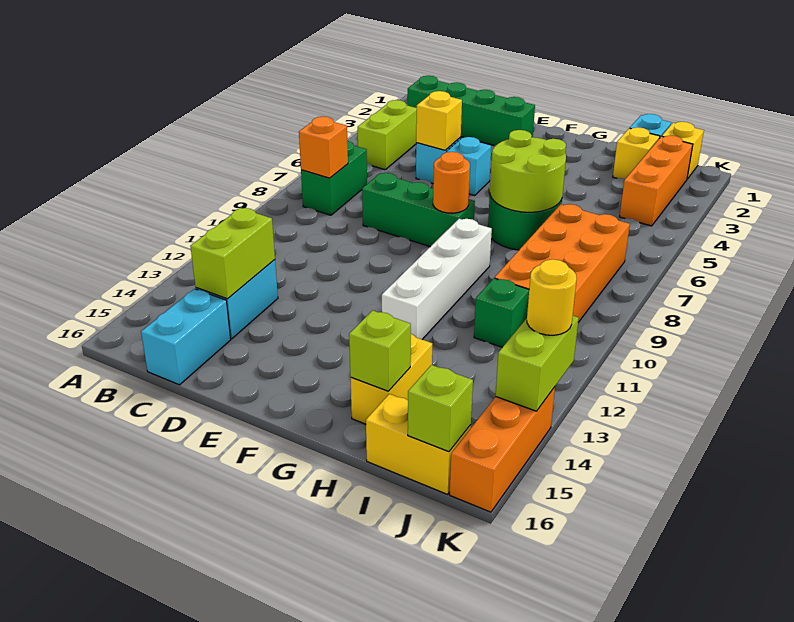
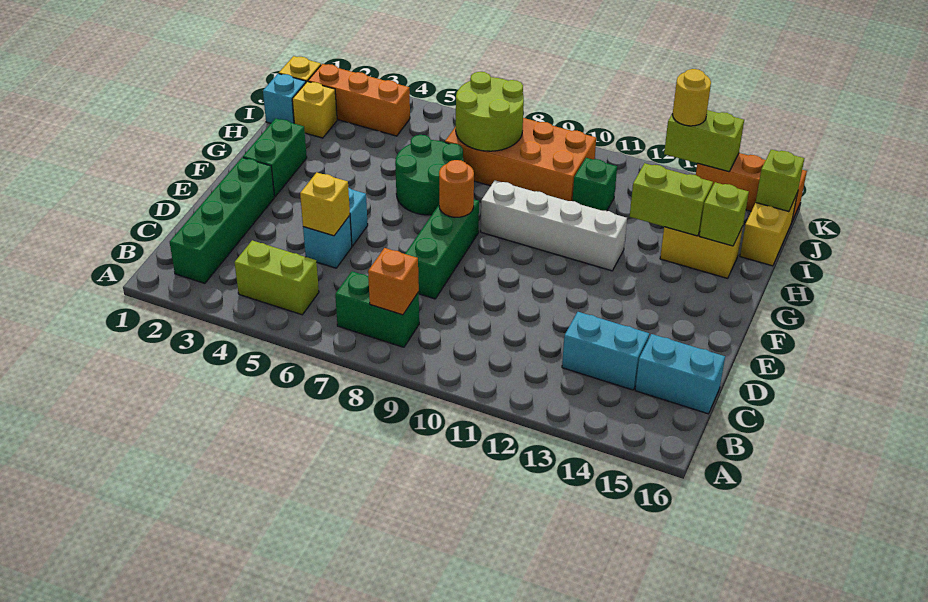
lime brick C13:C14 level 2 -> lime brick H13:H14 level 2
none -> green brick F2:G2 level 1
lime round brick G6:H7 level 2 -> lime round brick I7:J8 level 2

